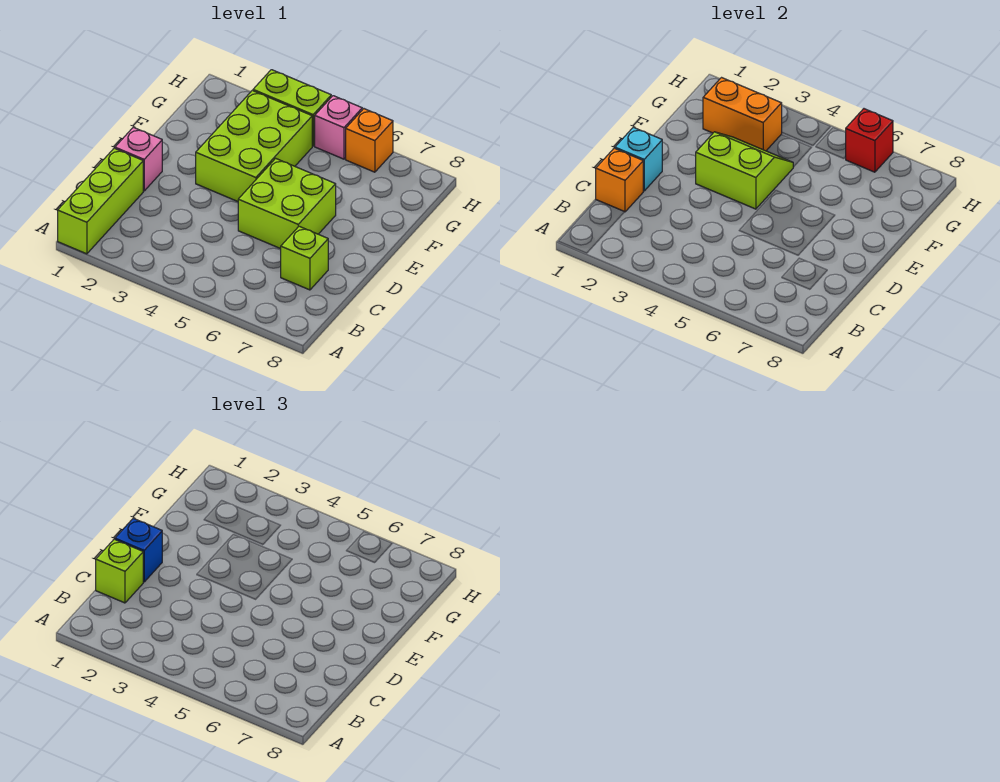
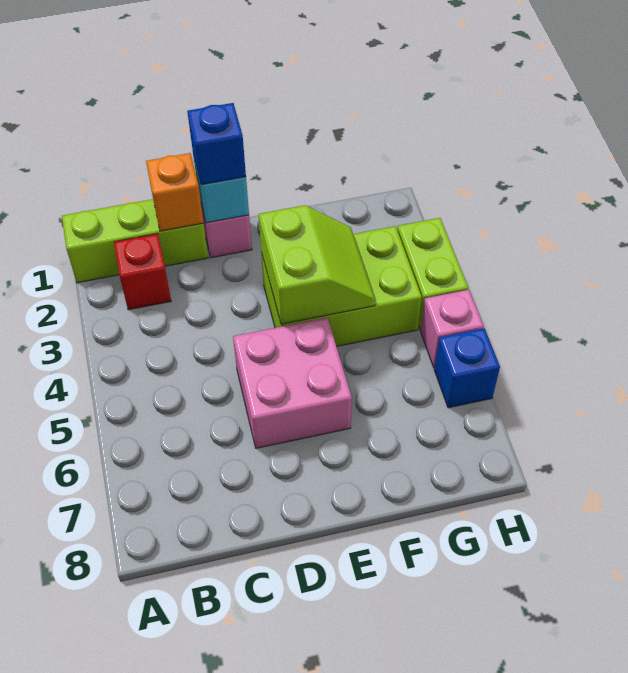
lime brick C1 level 3 -> none
lime brick C7 level 1 -> none
lime brick D5:E6 level 1 -> pink brick D5:E6 level 1
orange brick G2:G3 level 2 -> none
orange brick H6 level 1 -> blue brick H6 level 1
red brick H6 level 2 -> red brick B2 level 1

